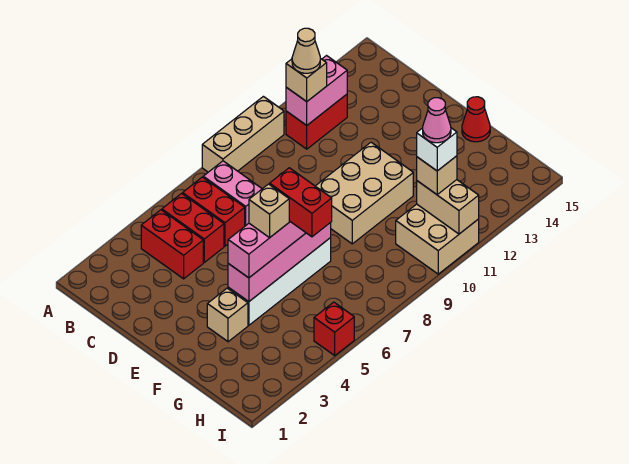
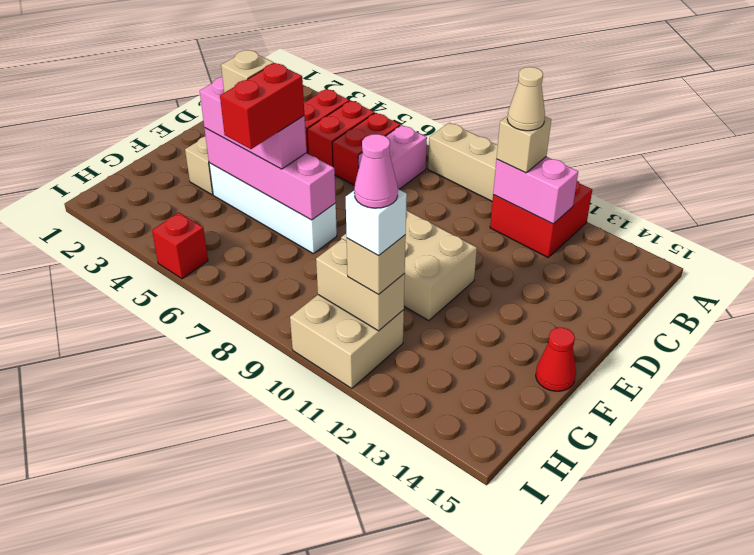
red brick B11:B12 level 1 -> red brick A11:B12 level 1
tan brick H11:I11 level 2 -> tan brick H10:H11 level 2

